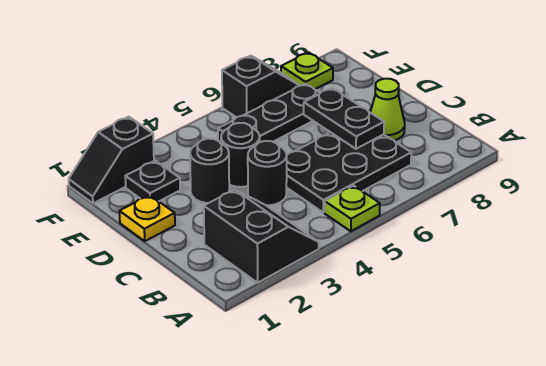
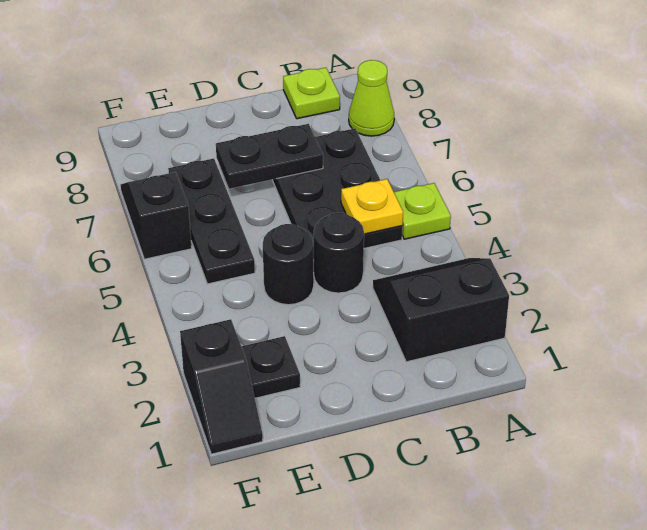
lime cone C8 level 1 -> lime cone A8 level 1
yellow plate D1 level 1 -> yellow plate B5 level 2
black round brick D3 level 1 -> none
lime plate F8 level 1 -> lime plate B9 level 1

